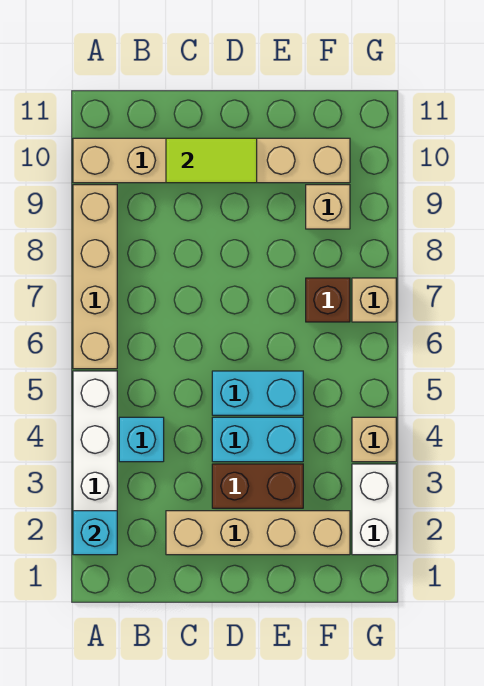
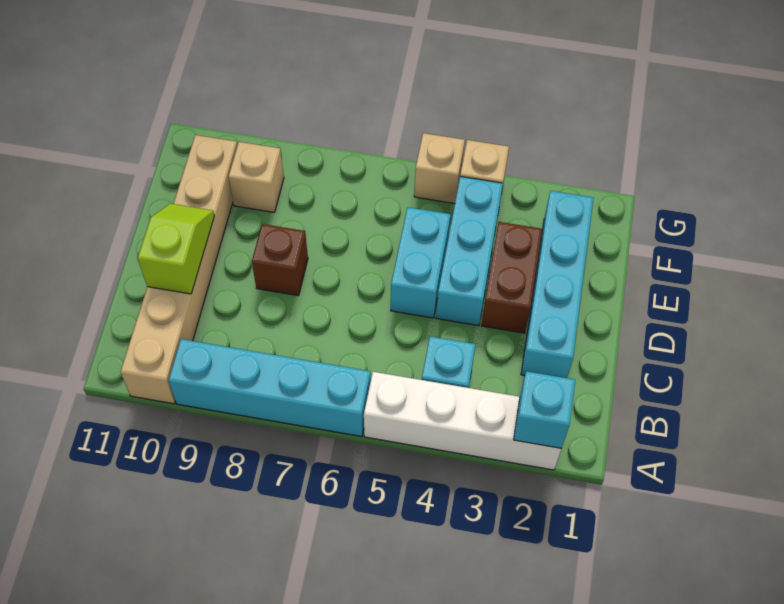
tan brick A6:A9 level 1 -> cyan brick A6:A9 level 1
tan brick C2:F2 level 1 -> cyan brick C2:F2 level 1
lime tile C10:D10 level 2 -> lime slope C10:D10 level 2 top C
cyan brick D4:E4 level 1 -> cyan brick D4:F4 level 1
brown brick F7 level 1 -> brown brick D8 level 1
white brick G2:G3 level 1 -> none
tan brick G7 level 1 -> tan brick G5 level 1

